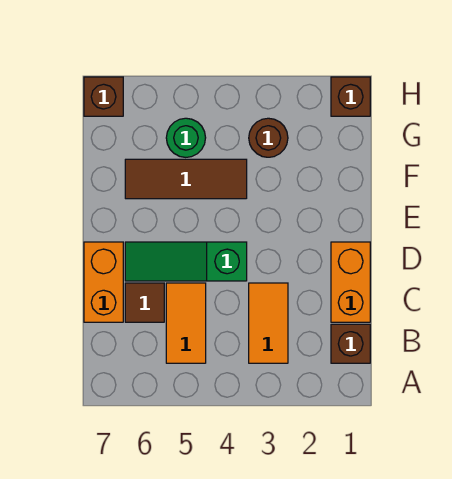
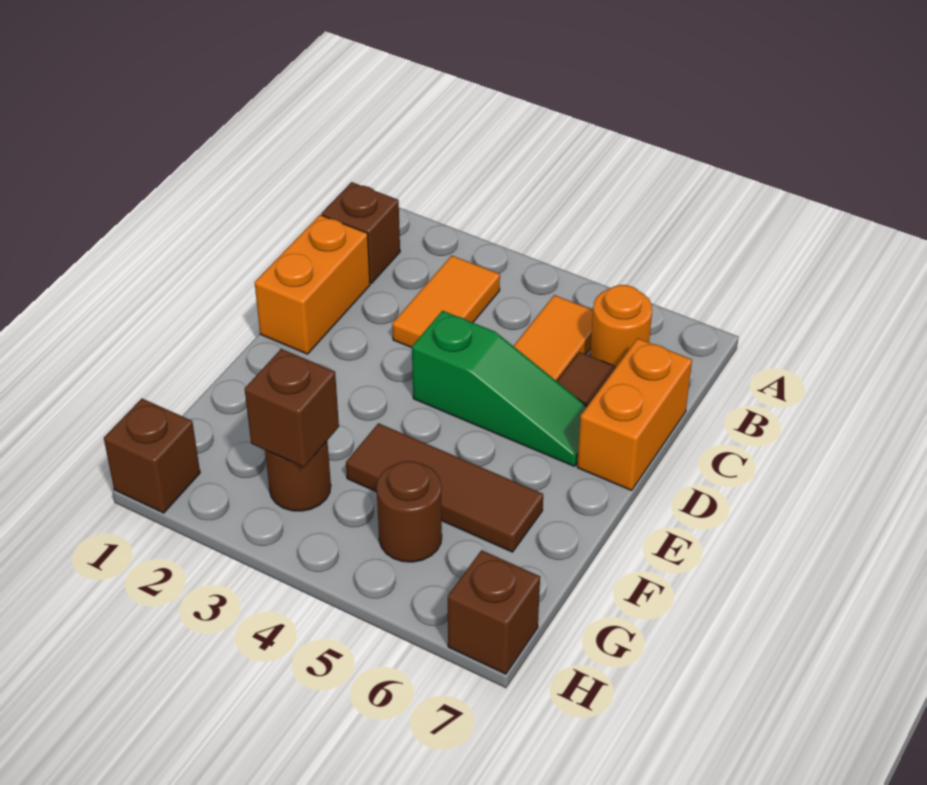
none -> orange round brick B6 level 1
none -> brown brick G3 level 2
green round brick G5 level 1 -> brown round brick G5 level 1

